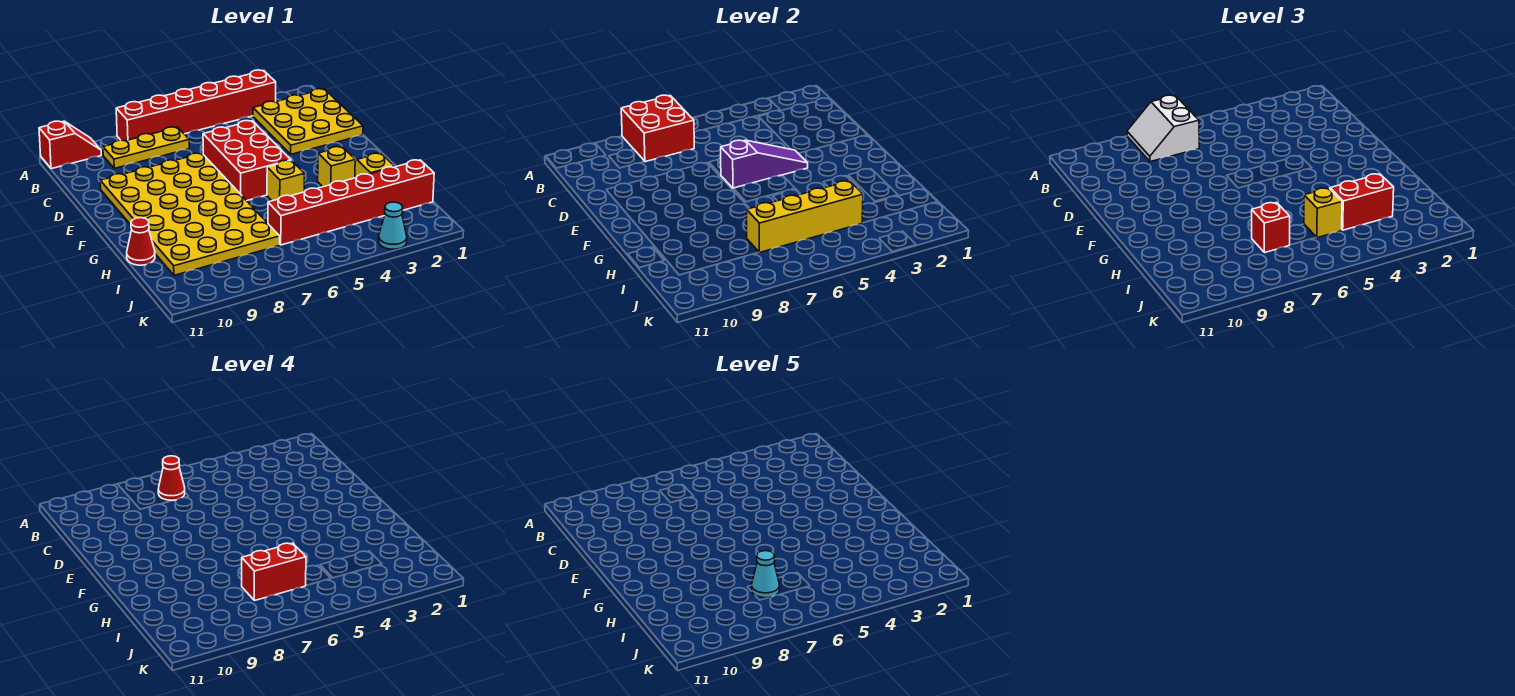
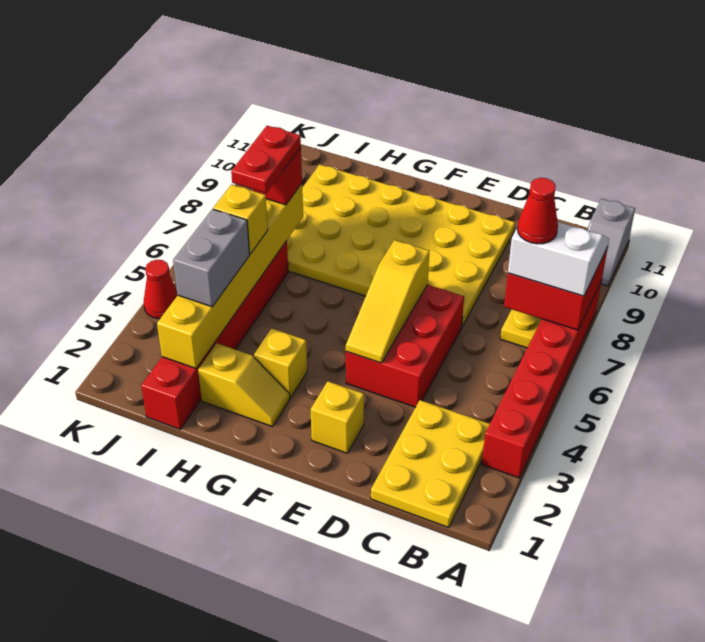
red slope A10:A11 level 1 top 11 -> grey slope A10:A11 level 1 top 11
yellow plate B1:D3 level 1 -> yellow plate B1:C3 level 1
red brick D5:F6 level 1 -> red brick D4:E6 level 1
purple slope E4:E6 level 2 top 6 -> yellow slope E4:E6 level 2 top 6
yellow brick G5 level 1 -> yellow brick E2 level 1
red cone H11 level 1 -> red cone K4 level 1
red brick I3:I4 level 3 -> grey brick I3:I4 level 3
yellow brick I4:I7 level 2 -> yellow brick I2:I7 level 2
red brick I6:I7 level 4 -> red plate I6:I7 level 4
cyan cone I7 level 5 -> none
cyan cone K3 level 1 -> none

